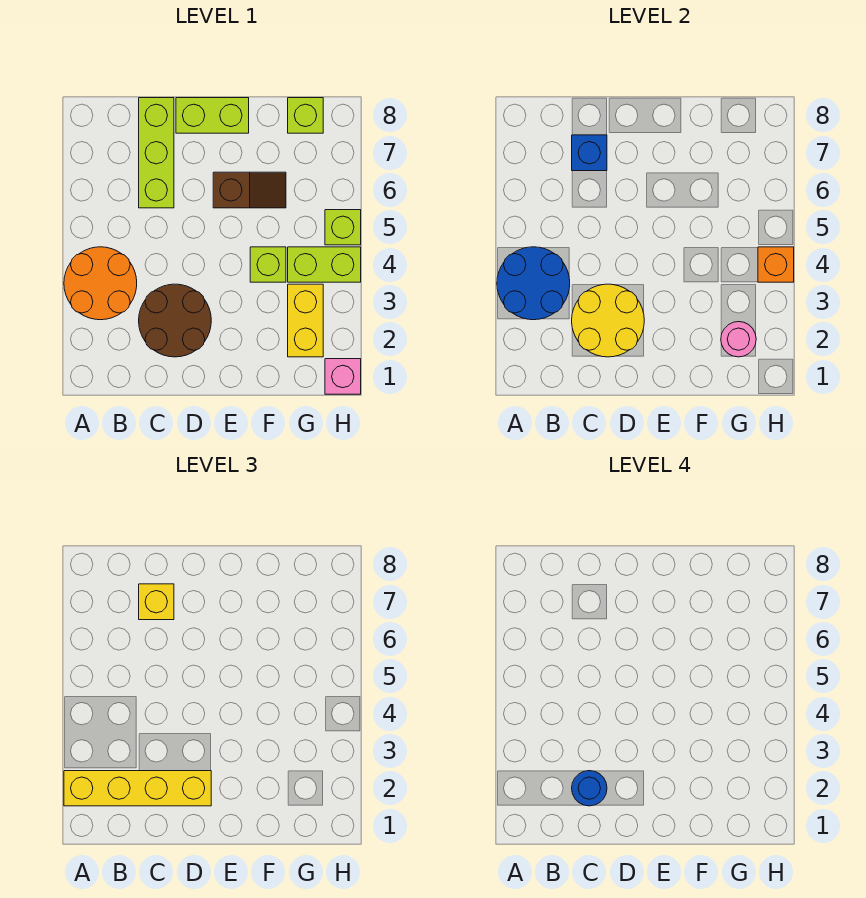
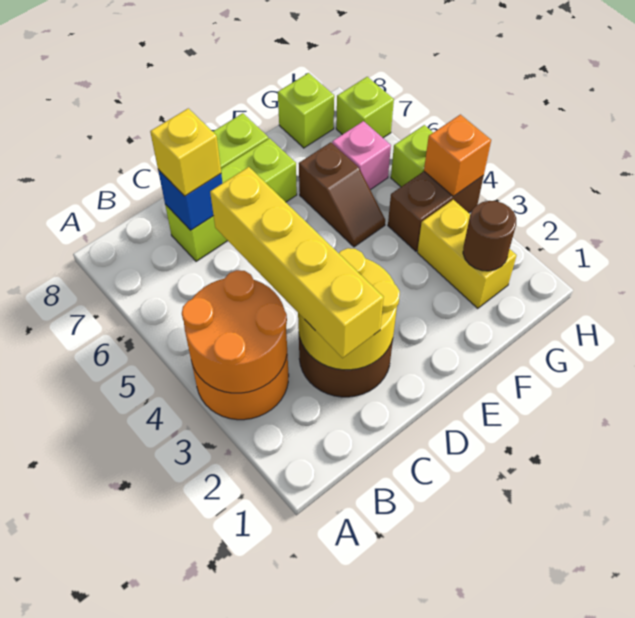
yellow brick A2:D2 level 3 -> yellow brick C2:C5 level 3
blue round brick A3:B4 level 2 -> orange round brick A3:B4 level 2
blue round brick C2 level 4 -> none
lime brick C6:C8 level 1 -> lime brick C7:E7 level 1
brown slope E6:F6 level 1 top E -> brown slope F5:F6 level 1 top 6
lime brick F4 level 1 -> lime brick H7 level 1
pink round brick G2 level 2 -> brown round brick G2 level 2
lime brick G4:H4 level 1 -> brown brick G4:H4 level 1
pink brick H1 level 1 -> pink brick G6 level 1

